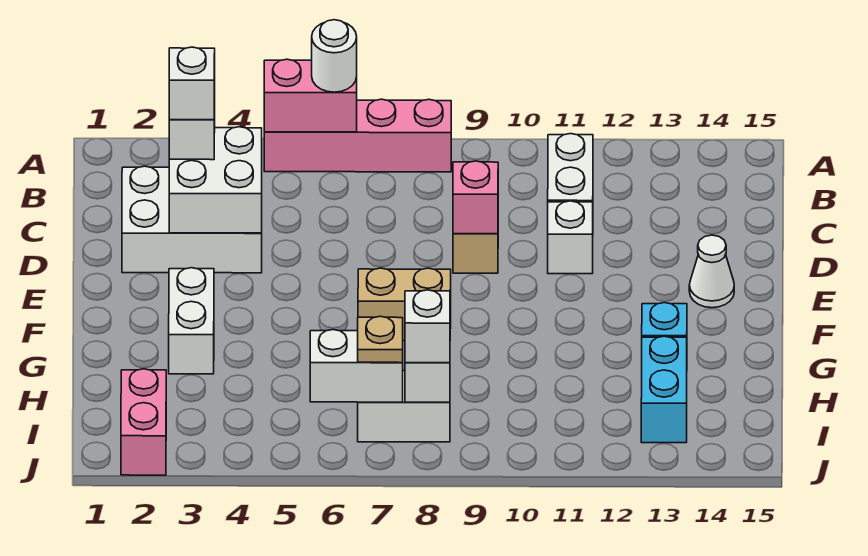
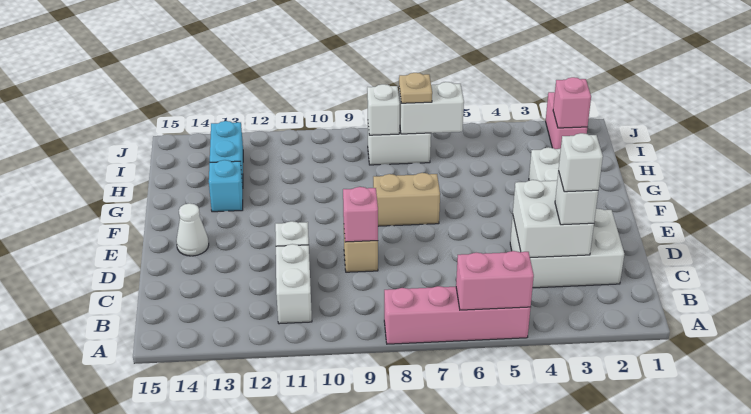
white round brick A6 level 3 -> none
none -> pink brick I2 level 2
white brick I8 level 3 -> none

